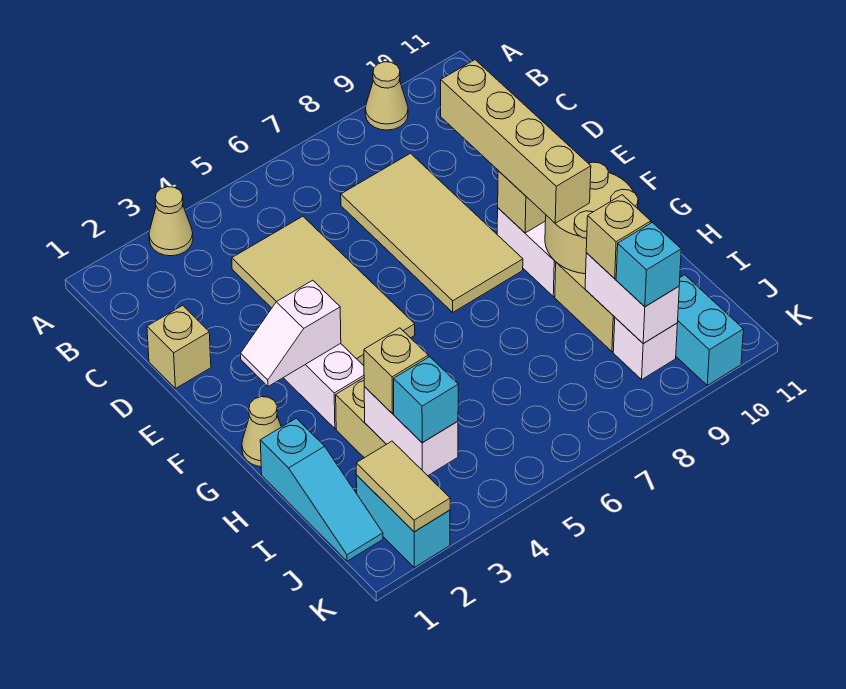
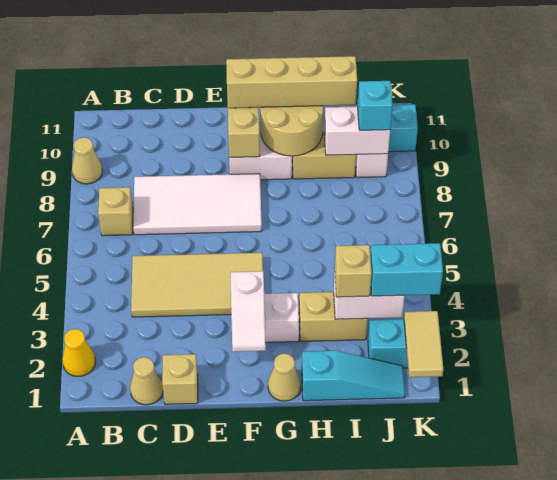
none -> yellow cone A2 level 1
tan cone A3 level 1 -> tan cone C1 level 1
tan tile C7:F8 level 1 -> white tile C7:F8 level 1
tan brick D9:G9 level 3 -> tan brick F10:I10 level 3
tan brick I9 level 3 -> tan brick B7 level 1
tan tile J2:K2 level 2 -> tan tile K1:K2 level 2
cyan brick J3 level 3 -> cyan brick J3:K3 level 3

